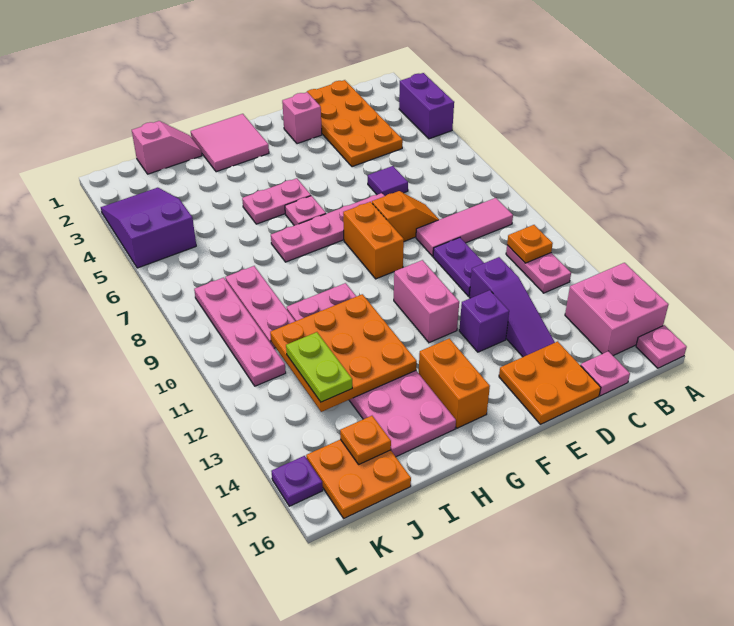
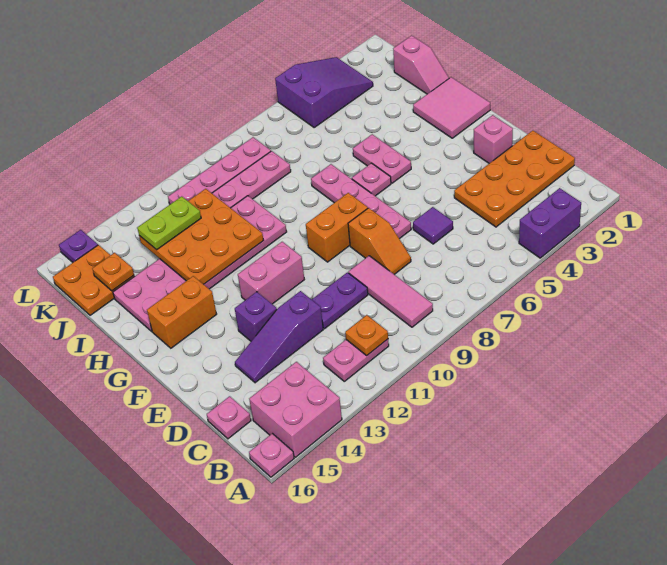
orange plate D15:E16 level 1 -> none

